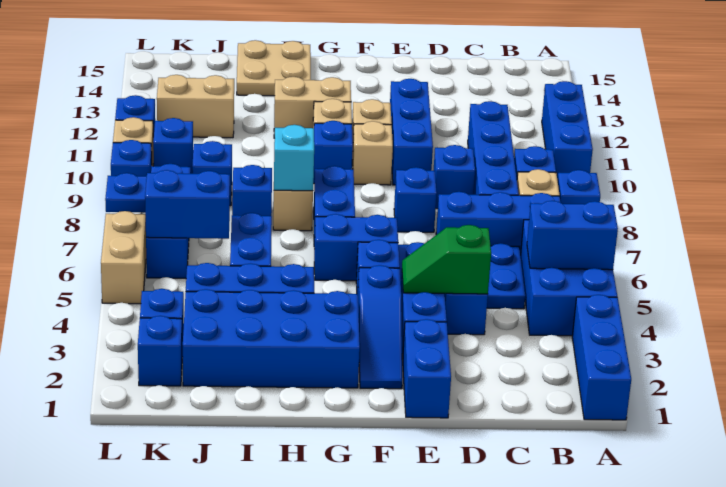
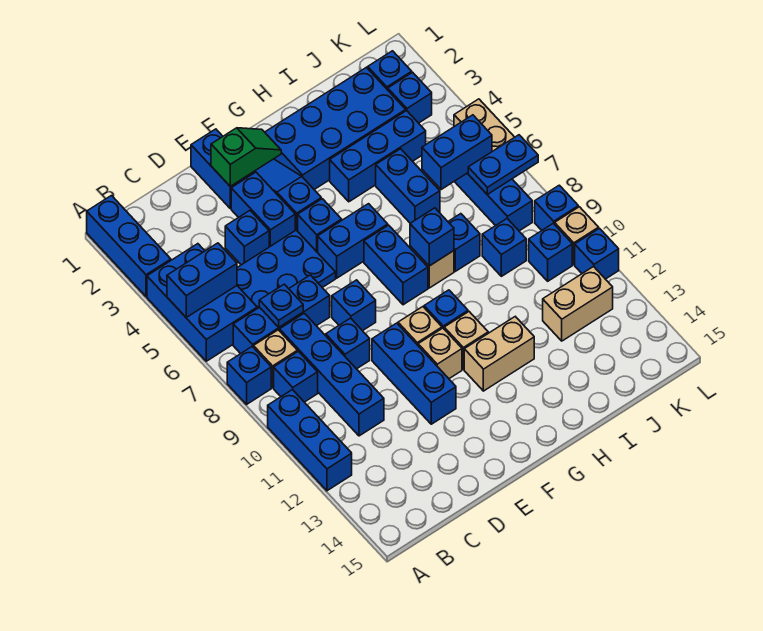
none -> blue plate C7 level 2
green slope D4:E4 level 2 top D -> green slope E2:F2 level 2 top E
cyan brick H8 level 2 -> blue brick H8 level 2
tan plate H14:I15 level 1 -> none

